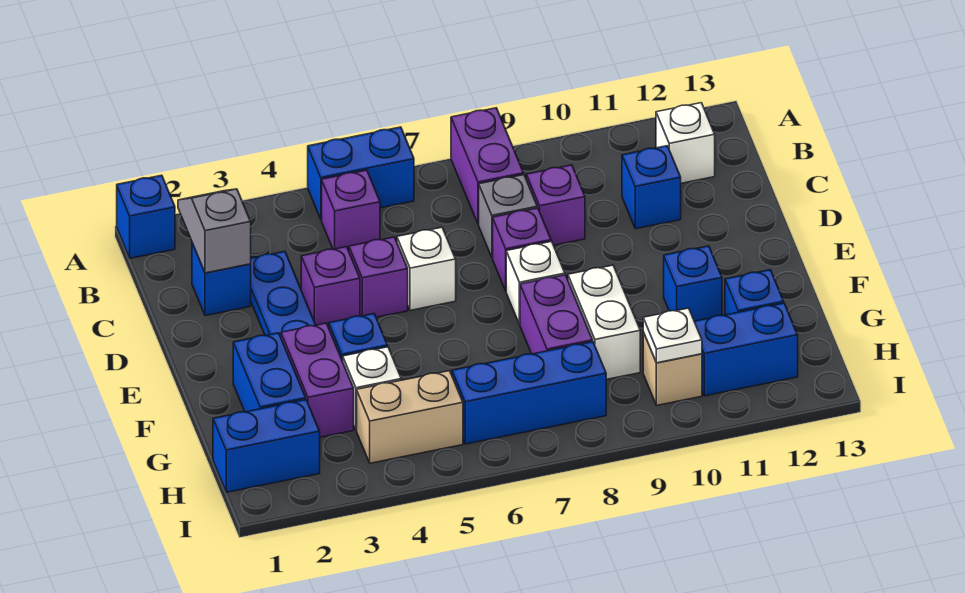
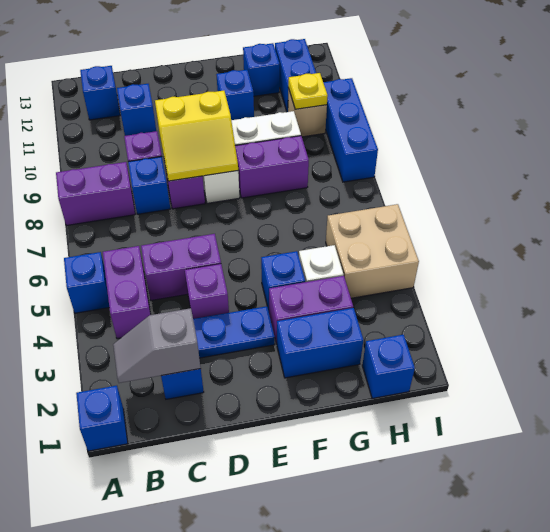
blue brick A5:A6 level 1 -> blue brick A5 level 1
purple brick B5 level 1 -> purple brick B4:B5 level 1
white brick B12 level 1 -> blue brick B12 level 1
grey brick C8 level 1 -> blue brick C8 level 1
purple brick D5 level 1 -> purple brick C5:D5 level 1
white brick D6 level 1 -> none
none -> yellow slope D8:E9 level 2 top 9
blue brick H1:H2 level 1 -> blue brick H1 level 1
tan brick H4:H5 level 1 -> tan brick H4:I5 level 1
blue brick H6:H8 level 1 -> blue brick I8:I10 level 1
white plate H10 level 2 -> yellow plate H10 level 2

